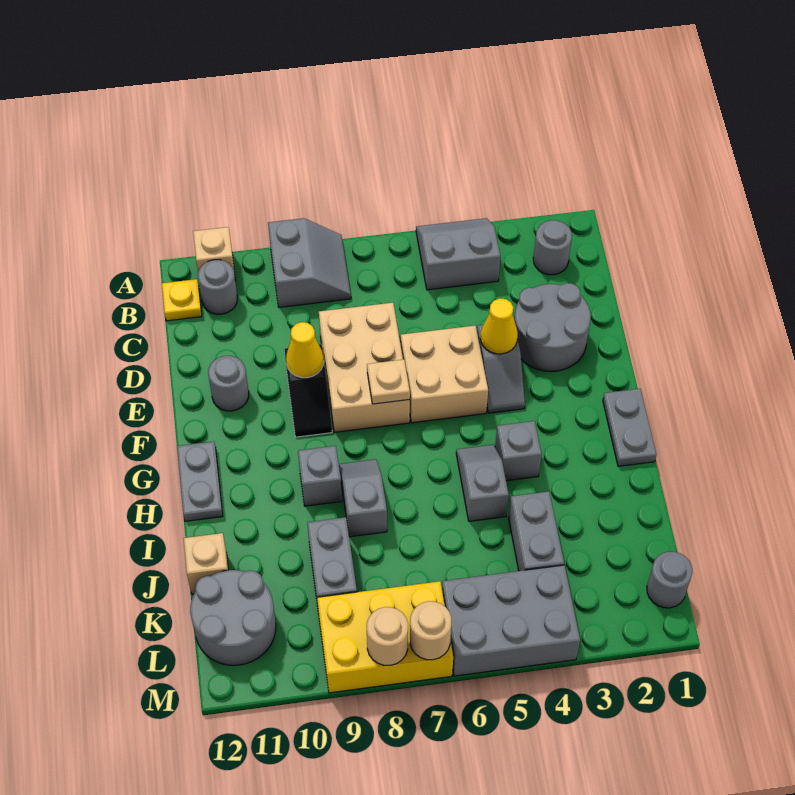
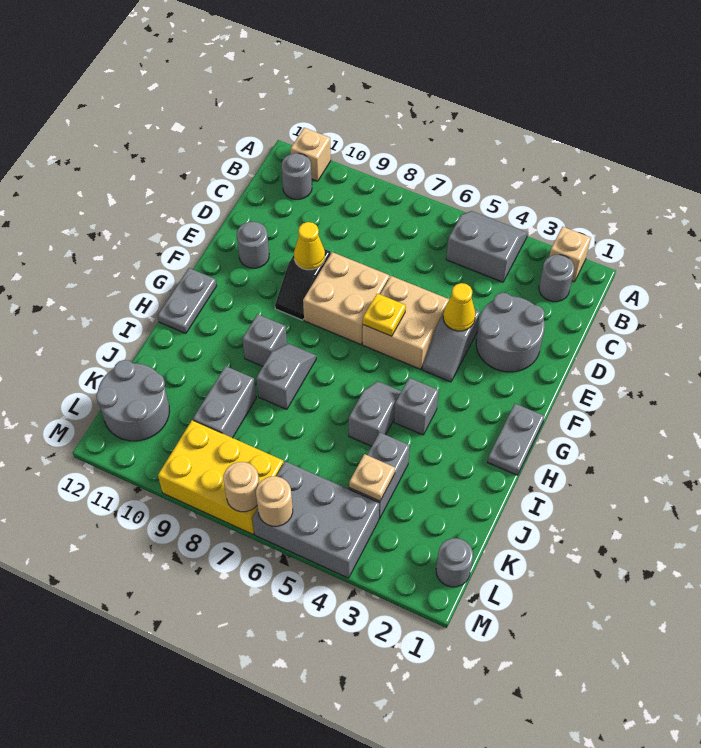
grey slope A8:B9 level 1 top 9 -> none
yellow plate B12 level 1 -> yellow plate F6 level 2
tan brick D7:F8 level 1 -> tan brick E7:F8 level 1
tan plate F7 level 2 -> tan plate K4 level 2
tan brick J12 level 1 -> tan brick A2 level 1
tan round brick M8 level 2 -> tan round brick M6 level 2

